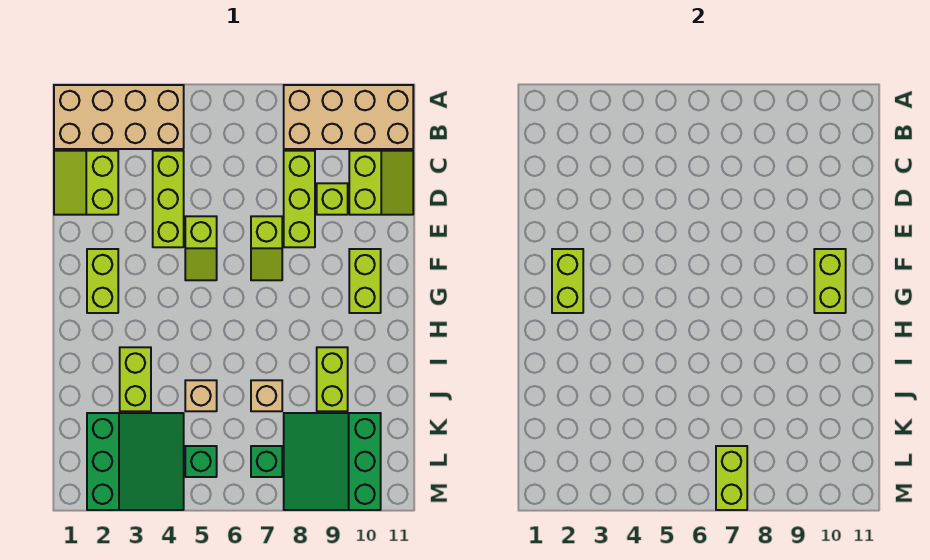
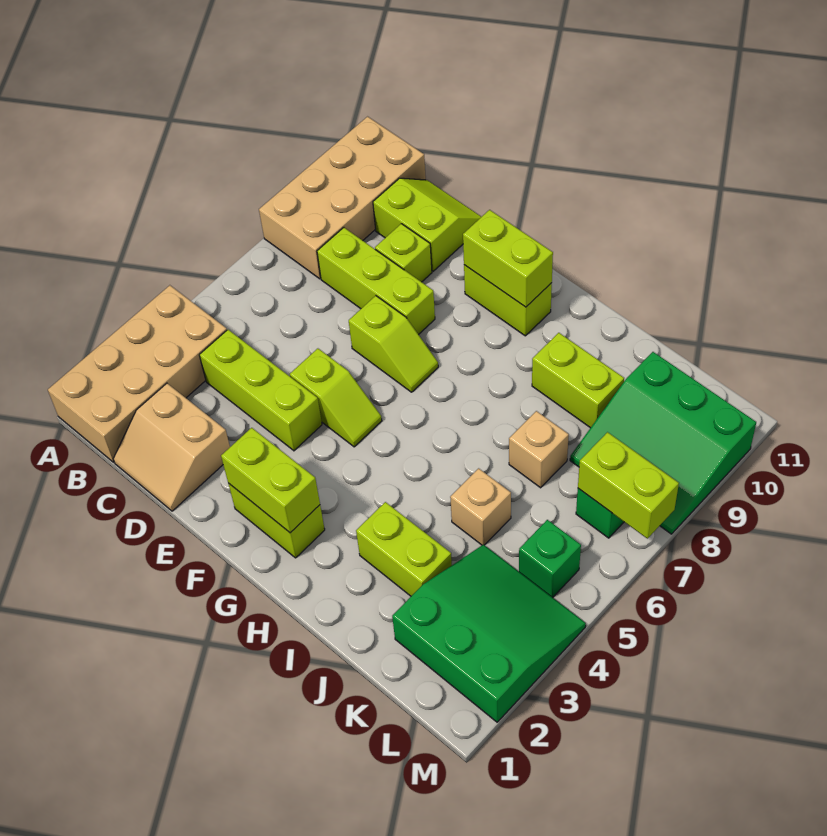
lime slope C1:D2 level 1 top 2 -> tan slope C1:D2 level 1 top 2

